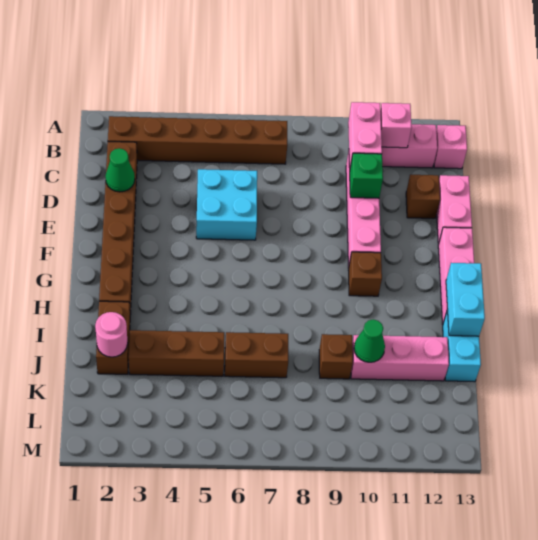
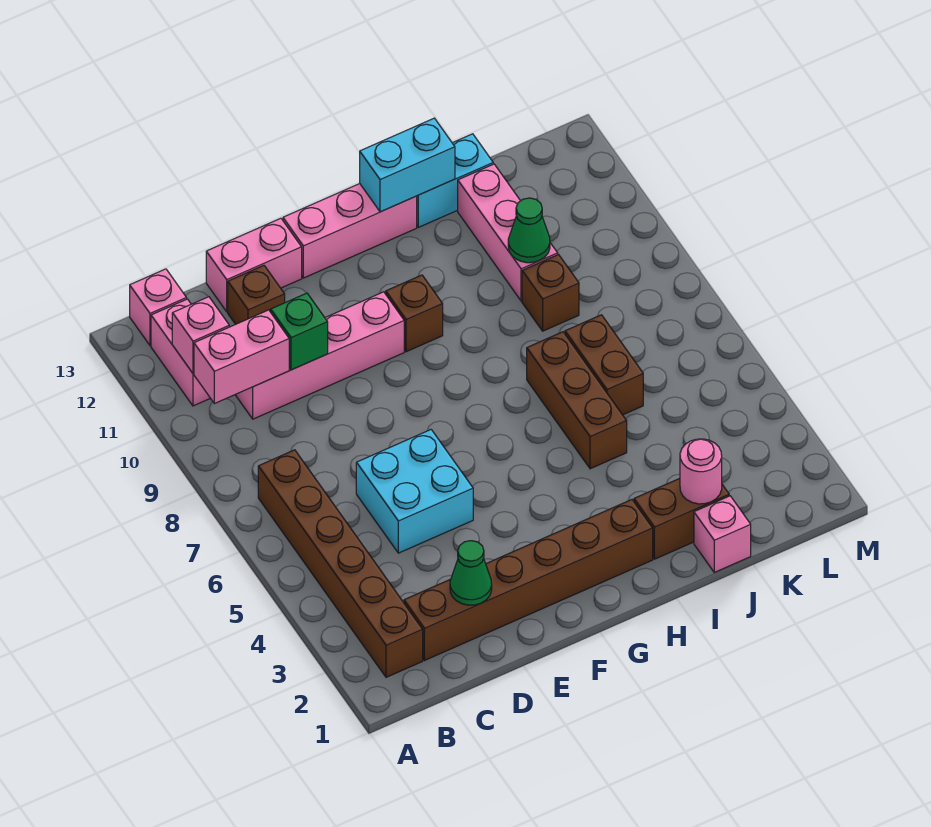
none -> pink brick J1 level 1
brown brick J3:J5 level 1 -> brown brick I5:I7 level 1

